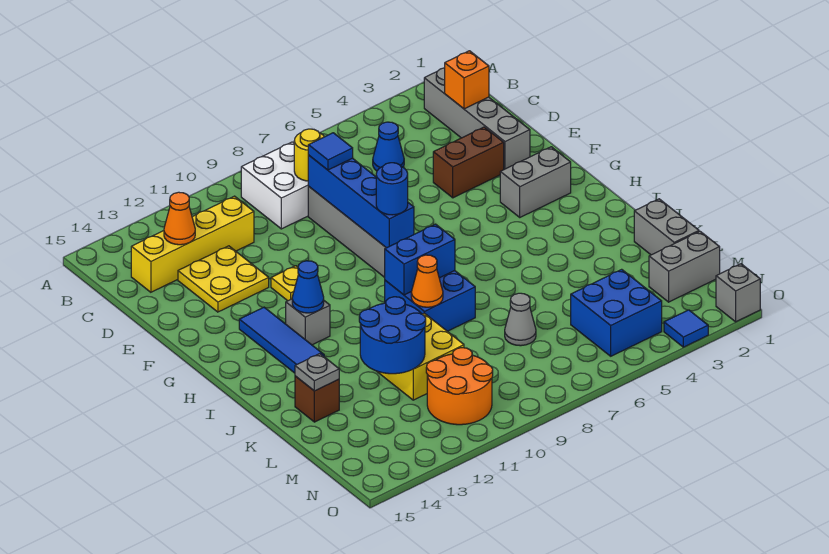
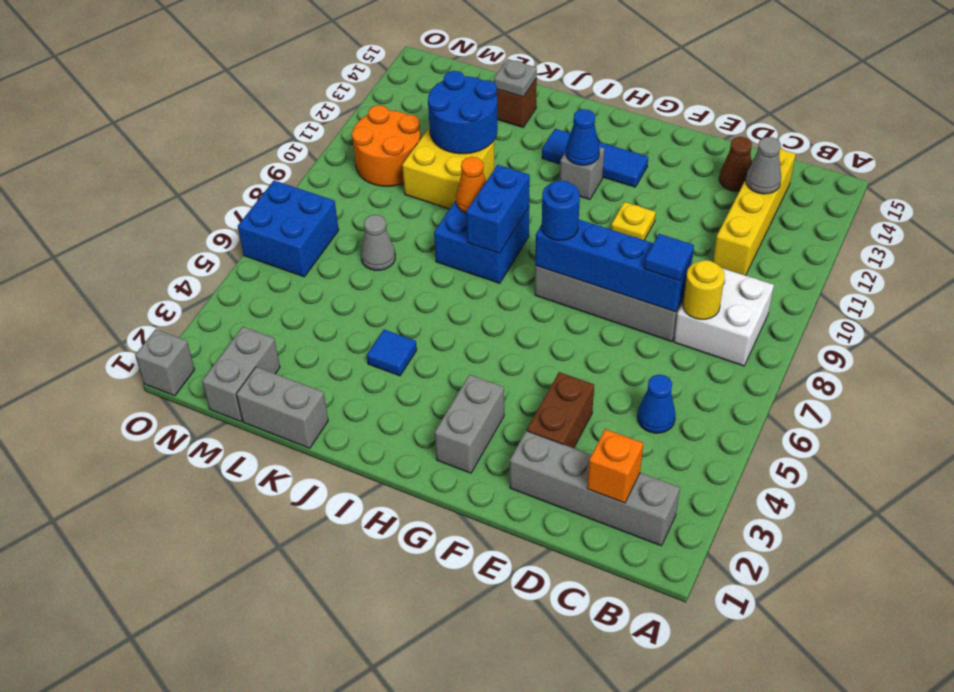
orange cone C13 level 2 -> grey cone C13 level 2
yellow plate D12:E13 level 1 -> none
none -> brown cone D14 level 1
blue brick M4:N5 level 1 -> blue brick N6:O7 level 1
blue tile O3 level 1 -> blue tile J4 level 1

